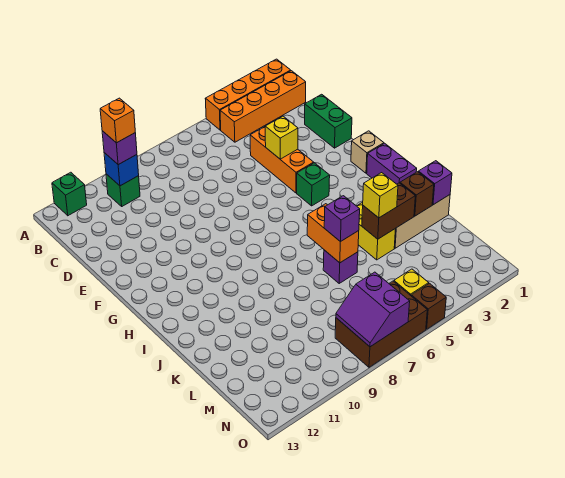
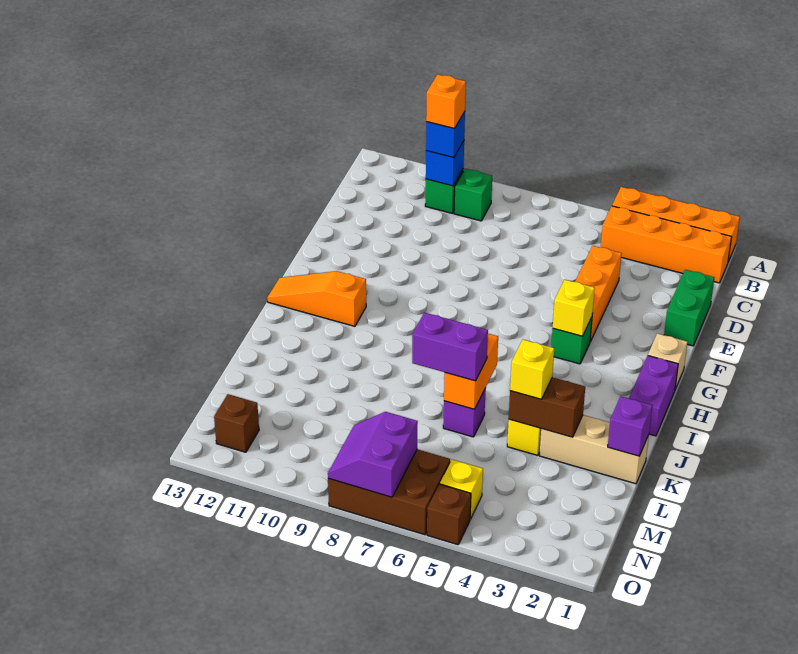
green brick A12 level 1 -> green brick B9 level 1
purple brick B10 level 3 -> blue brick B10 level 3
yellow brick E4 level 2 -> yellow brick G4 level 2
none -> orange slope H11:H13 level 1 top 11
brown brick K2 level 2 -> brown brick N12 level 1
purple brick K6 level 3 -> purple brick K6:K7 level 3

